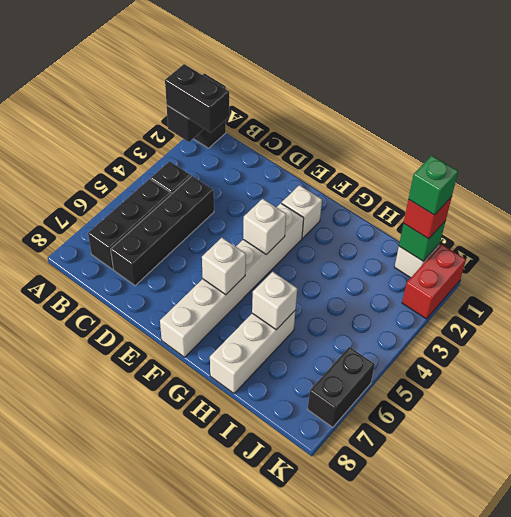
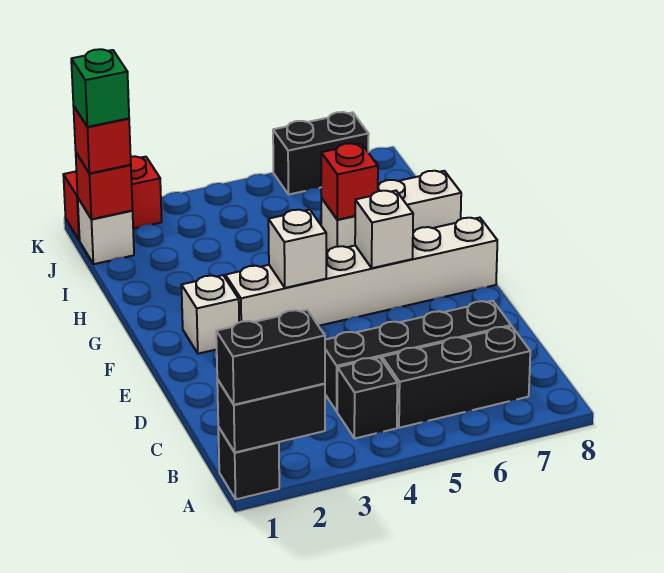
black brick A2:B2 level 3 -> black brick A1:A2 level 3
white brick H6 level 2 -> red brick H6 level 2
green brick J1 level 2 -> red brick J1 level 2

